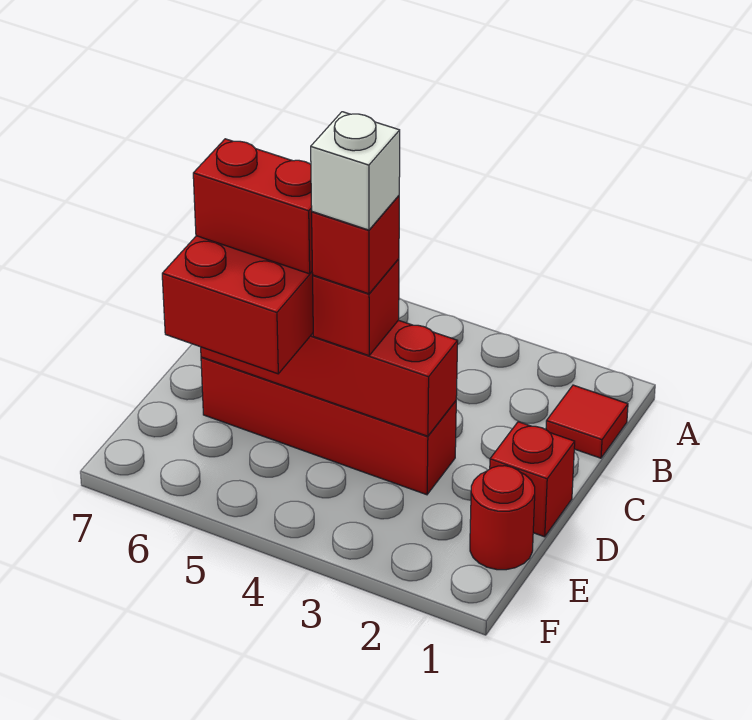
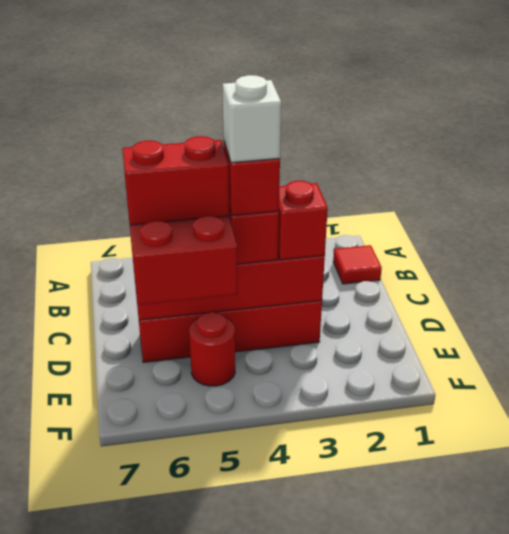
red brick D1 level 1 -> red brick D3 level 3
red round brick E1 level 1 -> red round brick E5 level 1

